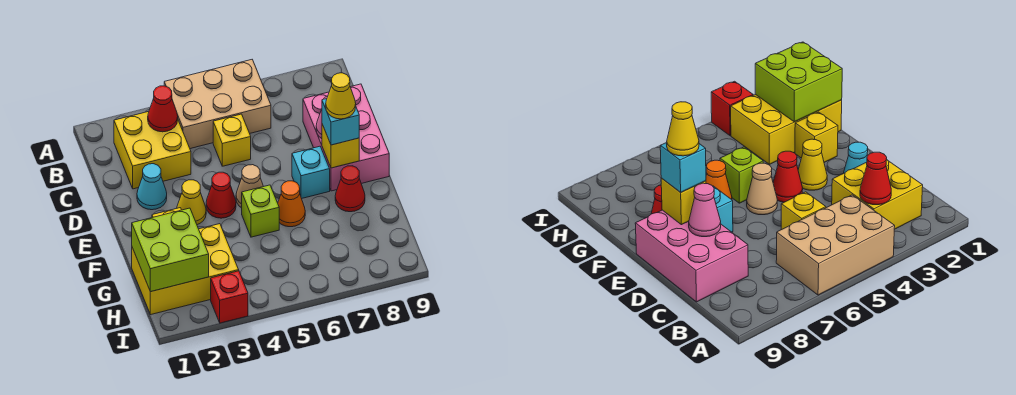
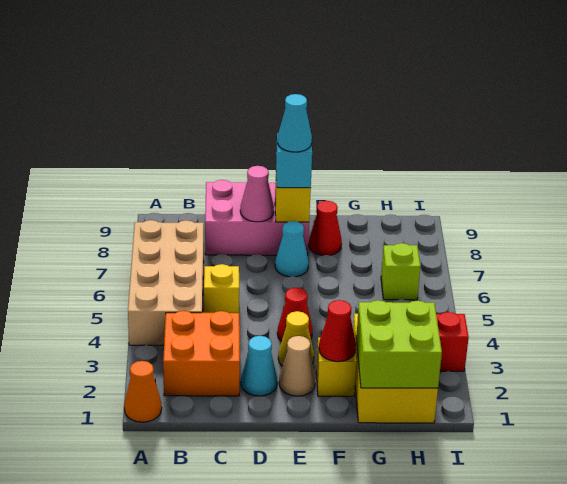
tan brick A4:B6 level 1 -> tan brick A4:B7 level 1
yellow brick B2:C3 level 1 -> orange brick B2:C3 level 1
red cone B3 level 2 -> red cone F2 level 2
tan cone E5 level 1 -> tan cone E2 level 1
cyan brick E7 level 1 -> cyan cone E7 level 1
yellow cone E8 level 4 -> cyan cone E8 level 4
lime brick F5 level 1 -> lime brick H6 level 1
orange cone F6 level 1 -> orange cone A1 level 1

